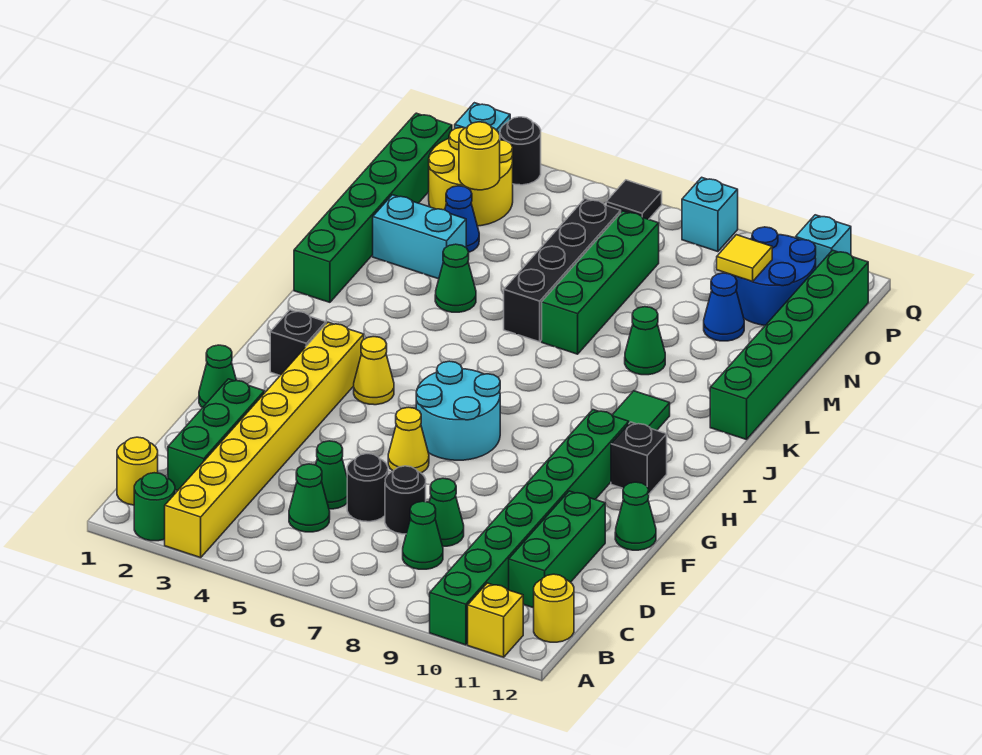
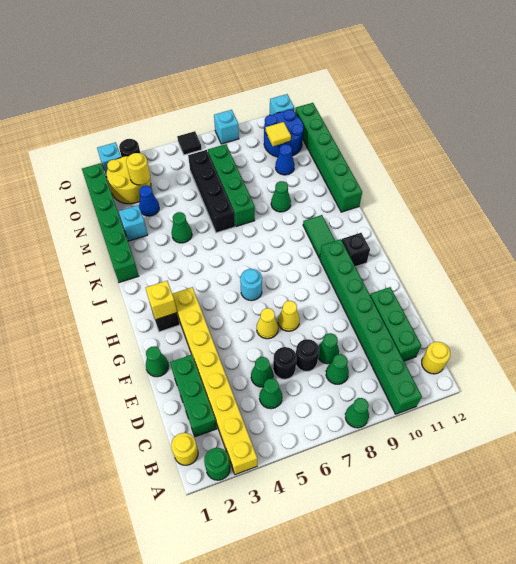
yellow brick A11 level 1 -> yellow brick H2 level 2
green cone F12 level 1 -> green cone A8 level 1
cyan round brick G6:H7 level 1 -> cyan round brick H6 level 1
yellow cone H4 level 1 -> yellow cone F7 level 1
cyan brick M2:M3 level 1 -> cyan brick M2 level 1

